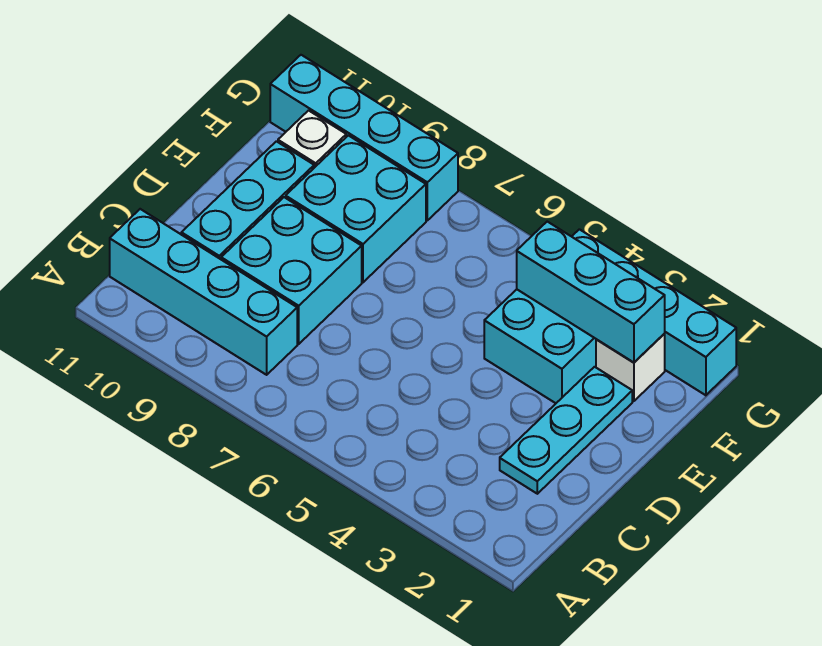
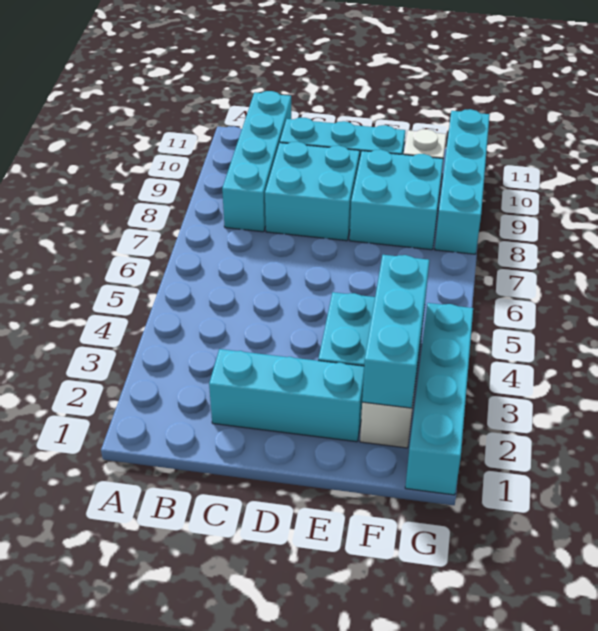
cyan plate C2:E2 level 1 -> cyan brick C2:E2 level 1

